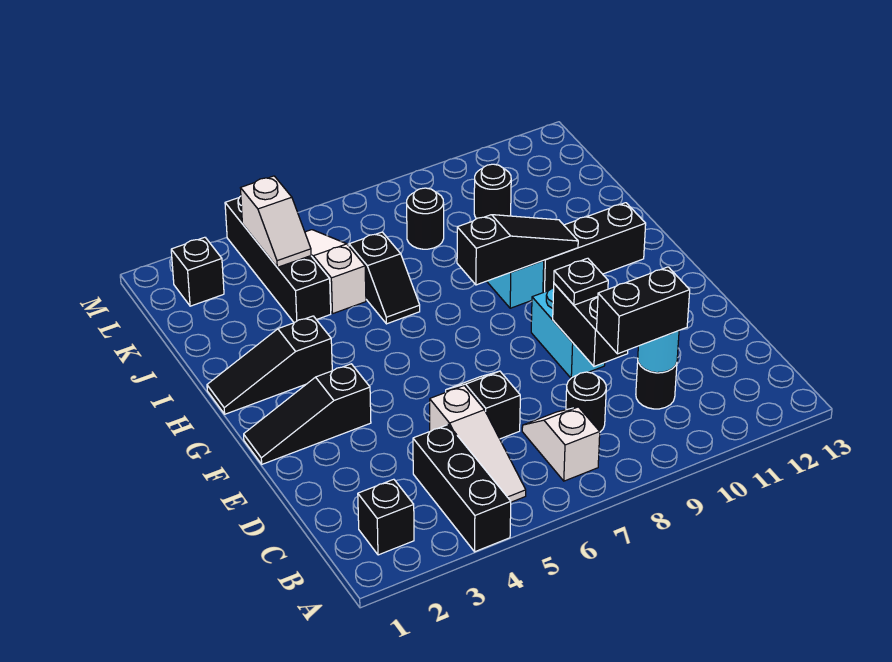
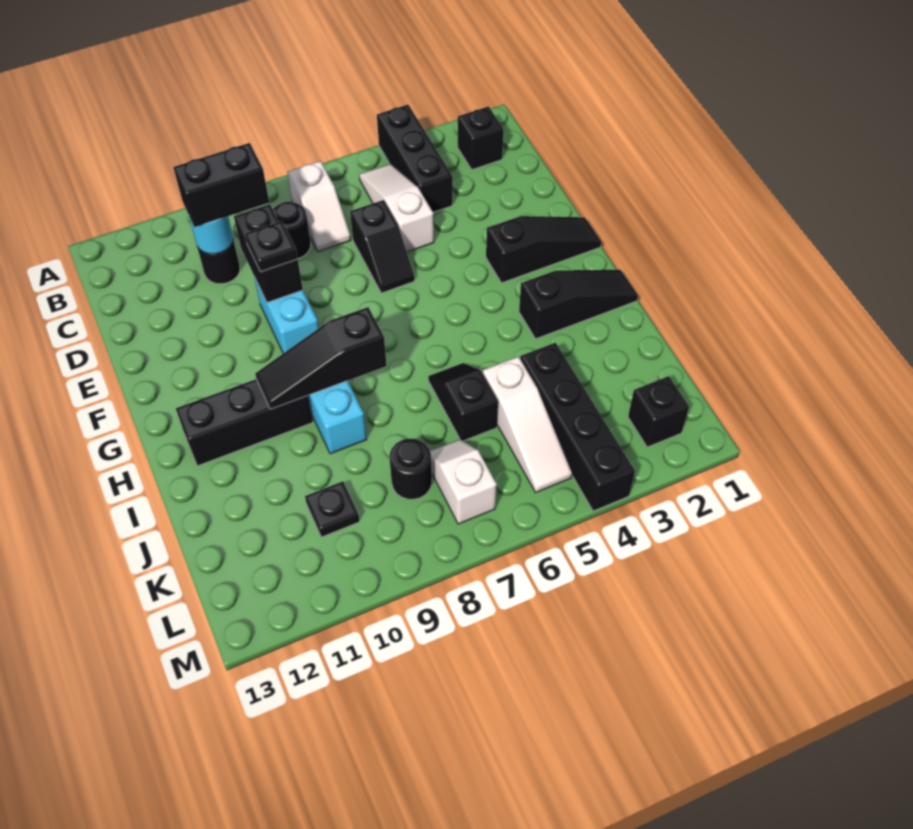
white slope K4:L4 level 2 top L -> white slope K7:L7 level 1 top L
black round brick K10 level 1 -> black plate K10 level 1

